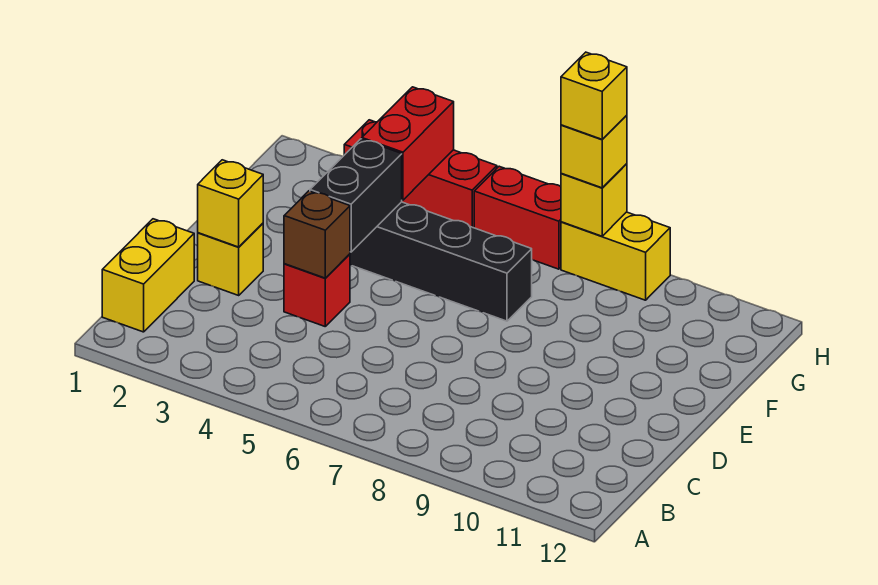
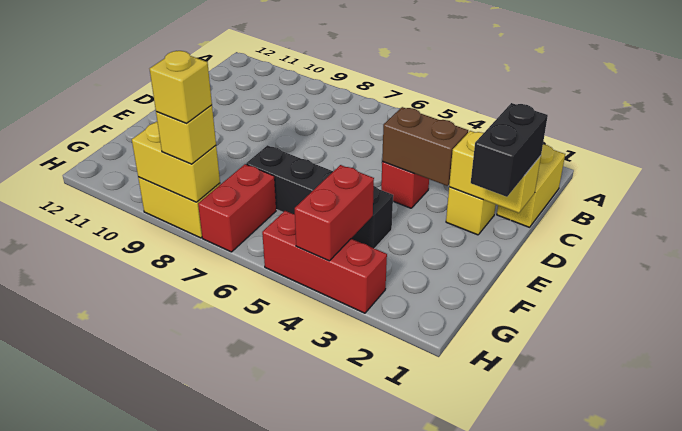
yellow brick D2 level 2 -> yellow brick D1:D2 level 2
brown brick D4 level 2 -> brown brick D3:D4 level 2
black brick E4:F4 level 2 -> black brick D1:E1 level 3
red brick H6:H7 level 1 -> red brick G7:H7 level 1
yellow brick H8 level 2 -> yellow brick H8:H9 level 2

